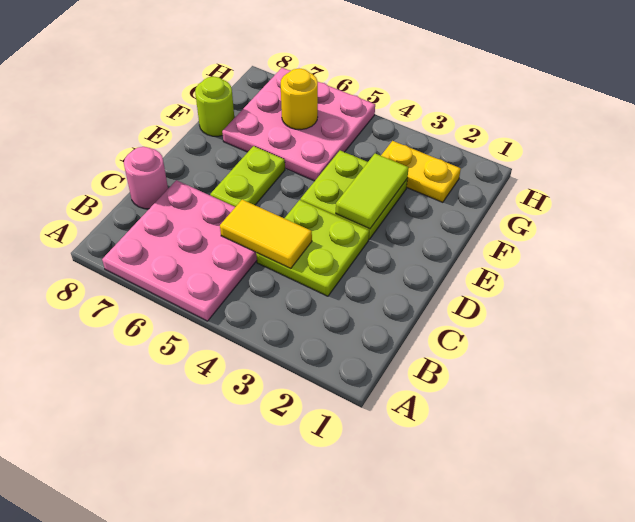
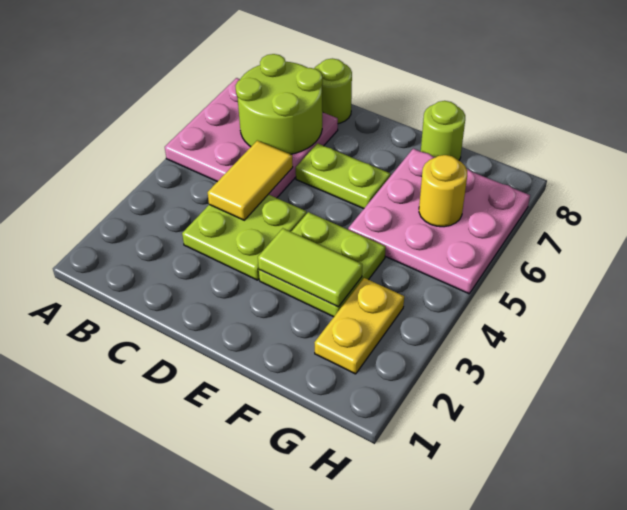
none -> lime round brick B6:C7 level 2
pink round brick C8 level 1 -> lime round brick C8 level 1

